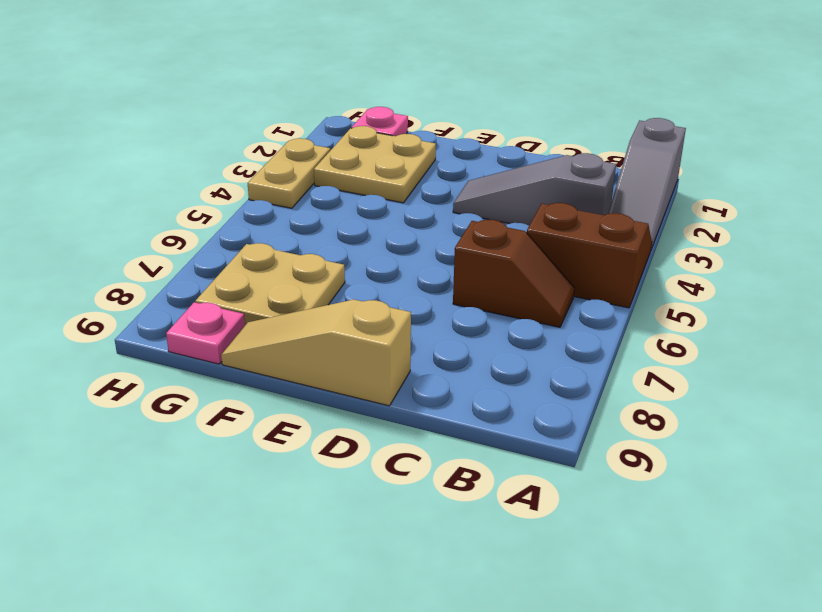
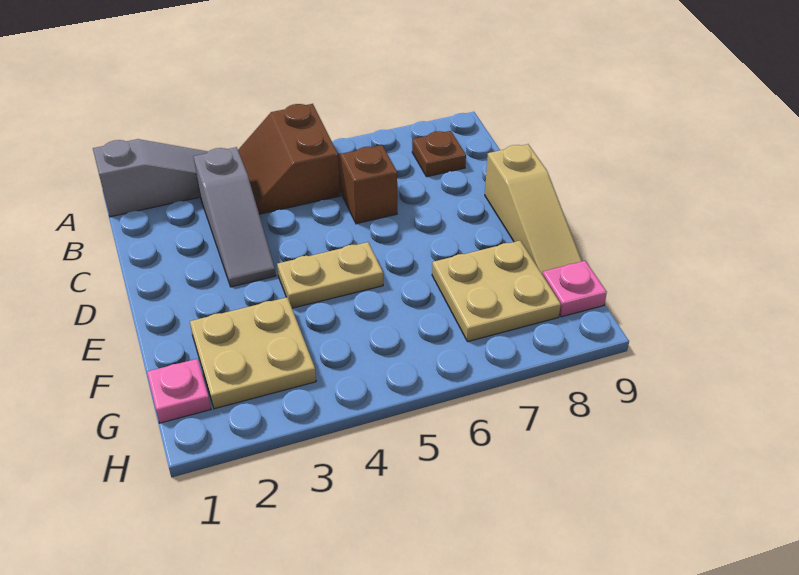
none -> brown plate B8 level 1
tan plate H3:H4 level 1 -> tan plate E4:E5 level 1

